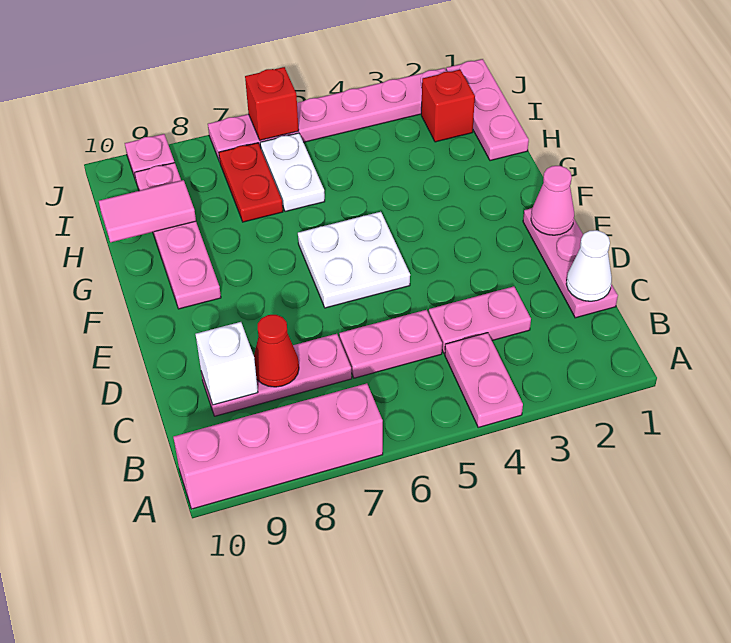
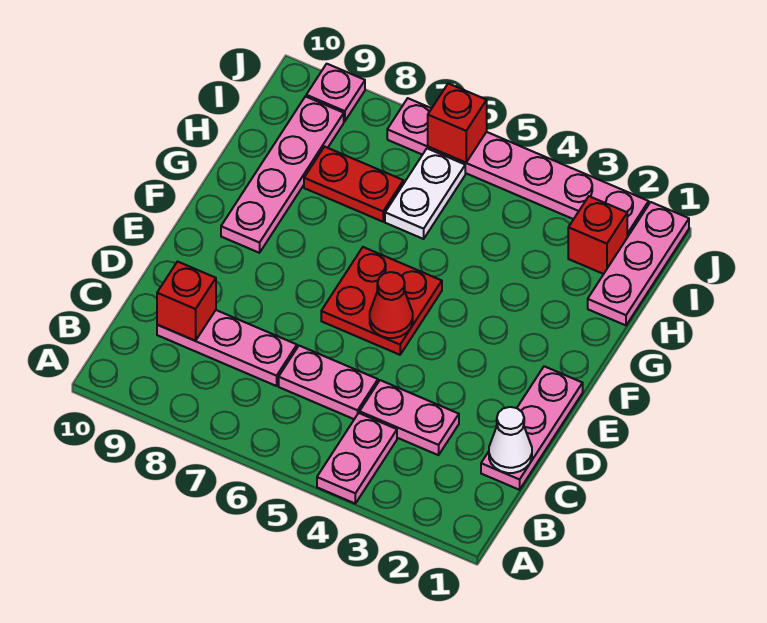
pink brick A7:A10 level 1 -> none
red cone C8 level 2 -> red cone E5 level 2
white brick C9 level 2 -> red brick C9 level 2
pink cone E1 level 2 -> none
white plate E5:F6 level 1 -> red plate E5:F6 level 1
red plate H7:I7 level 1 -> red plate H7:H8 level 1
pink tile H9:H10 level 2 -> none

